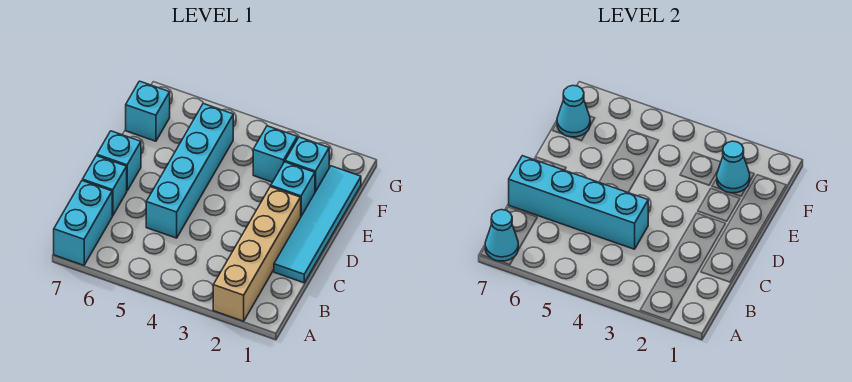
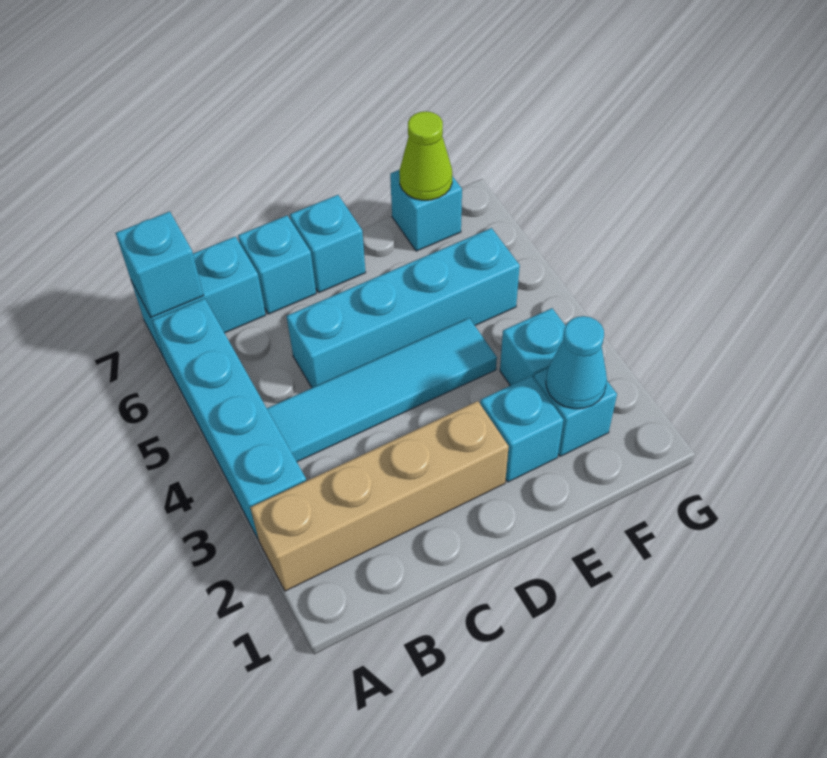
cyan cone A7 level 2 -> cyan brick A7 level 2
cyan tile C1:F1 level 1 -> cyan tile B4:E4 level 1
cyan brick C4:C7 level 2 -> cyan brick A3:A6 level 1
cyan cone F7 level 2 -> lime cone F7 level 2

